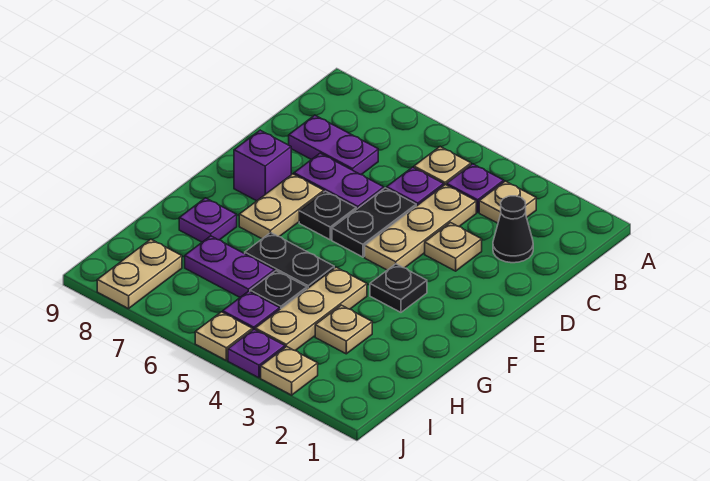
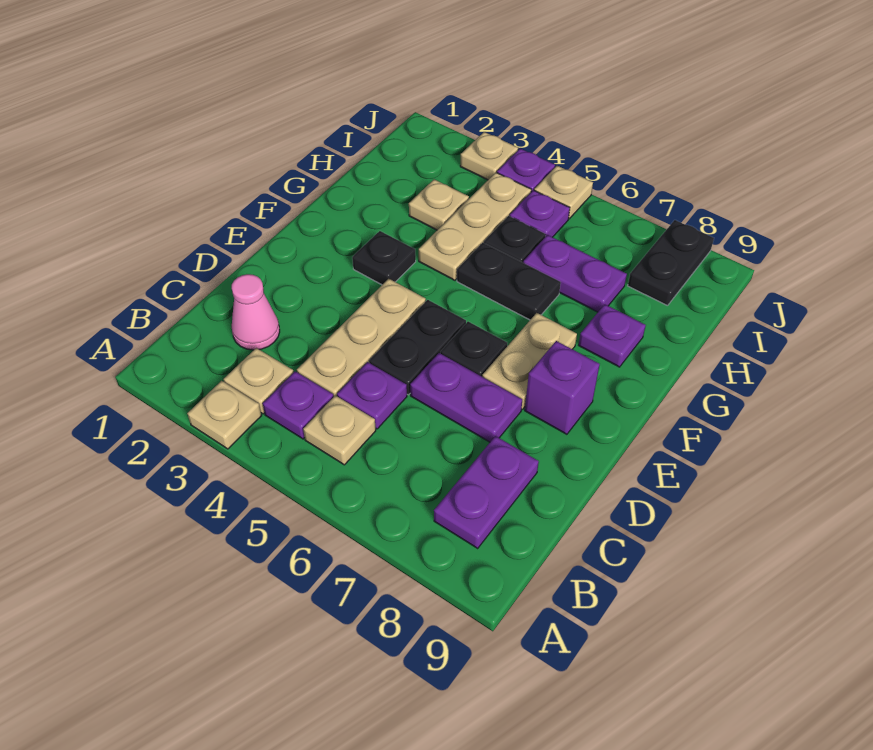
black cone C2 level 1 -> pink cone C2 level 1
purple plate C7:C8 level 1 -> purple plate B8:C8 level 1
tan plate D3 level 1 -> tan plate A3 level 1
tan plate I8:J8 level 1 -> black plate I8:J8 level 1

